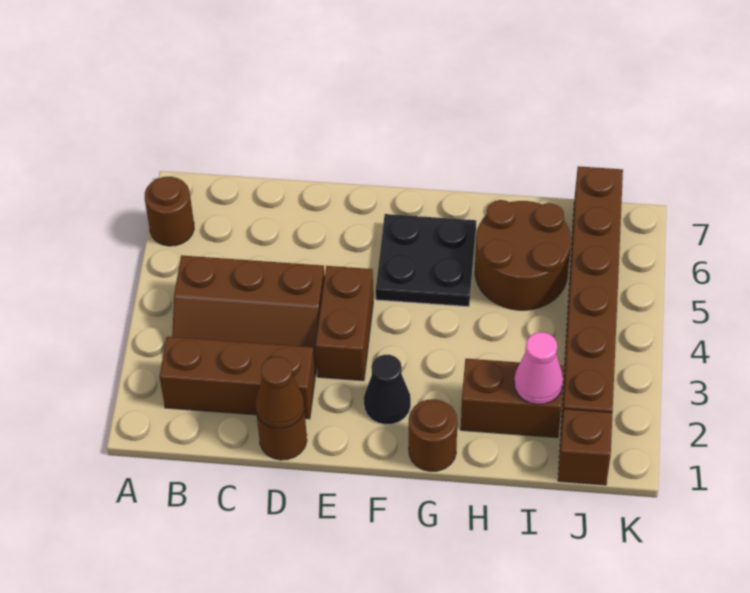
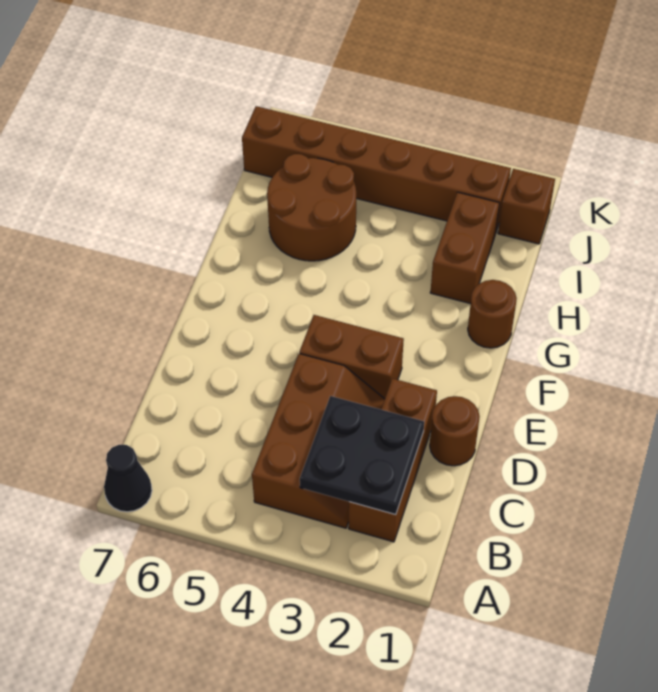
brown round brick A6 level 1 -> none
brown cone D1 level 2 -> none
black cone F2 level 1 -> black cone A7 level 1
black plate F5:G6 level 1 -> black plate B2:C3 level 2
pink cone I2 level 2 -> none

